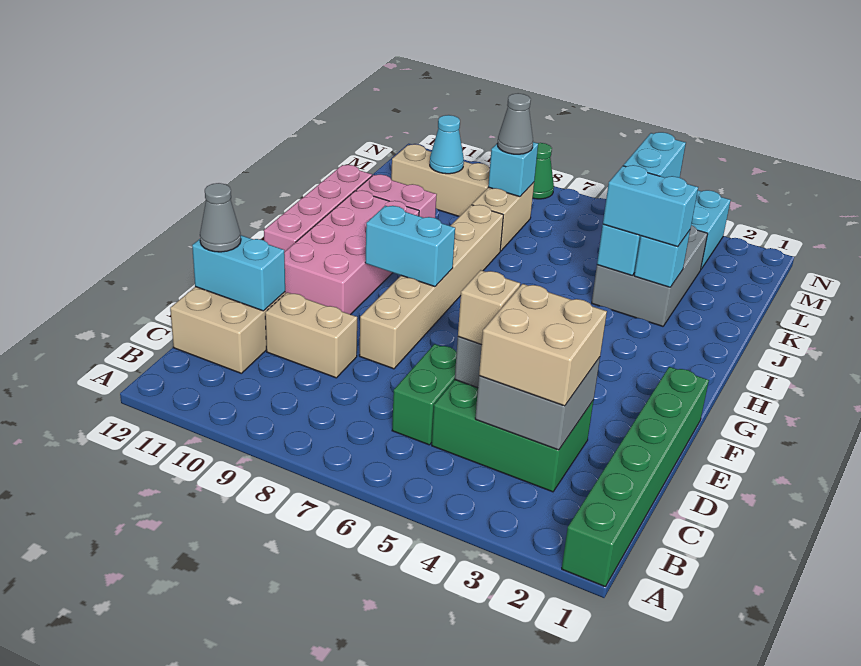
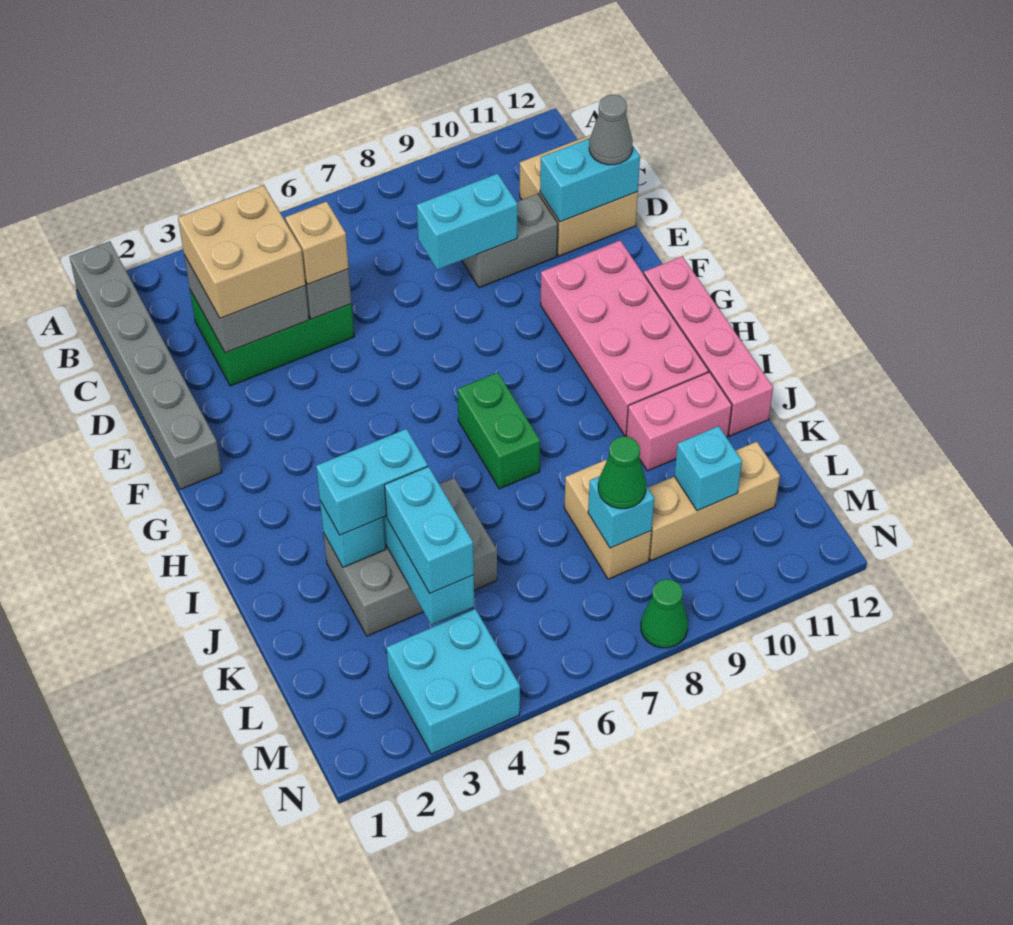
green brick A1:F1 level 1 -> grey brick A1:F1 level 1
green brick C6:D6 level 1 -> green brick H7:I7 level 1
tan brick D9:D10 level 1 -> grey brick D9:D10 level 1
tan brick E8:J8 level 1 -> none
cyan brick G8:G9 level 2 -> cyan brick D8:D9 level 2
grey brick J3:L4 level 1 -> grey brick J3:K5 level 1
grey cone L8 level 3 -> green cone L8 level 3
cyan cone L10 level 2 -> cyan brick L10 level 2

